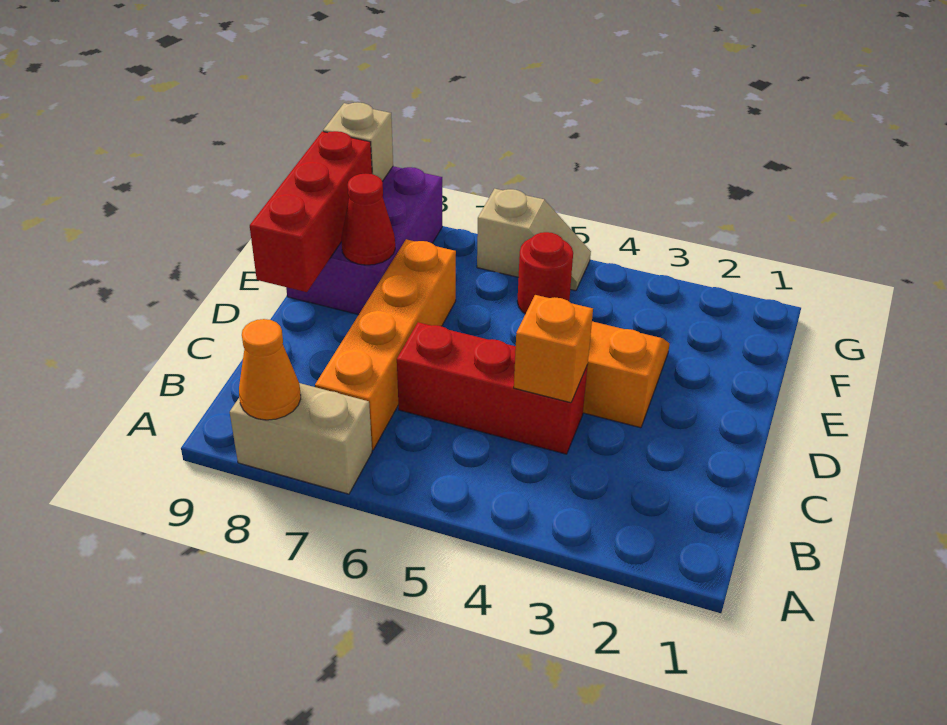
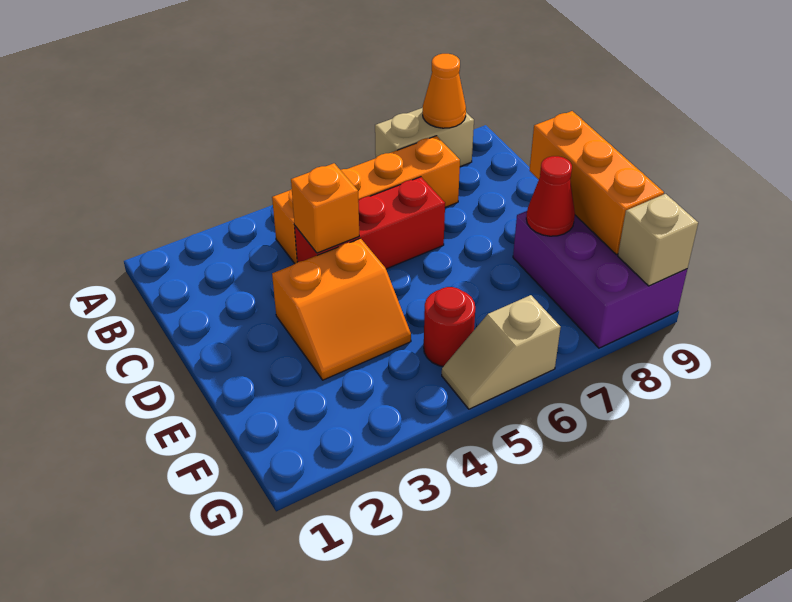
orange brick B7:E7 level 1 -> orange brick B4:B7 level 1
red brick D9:F9 level 2 -> orange brick D9:F9 level 2

